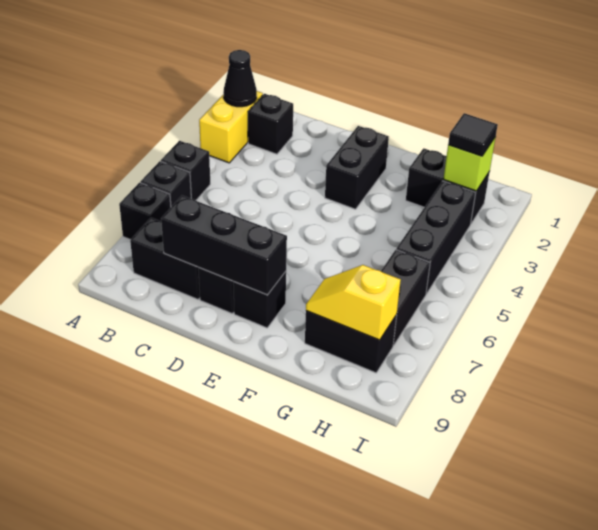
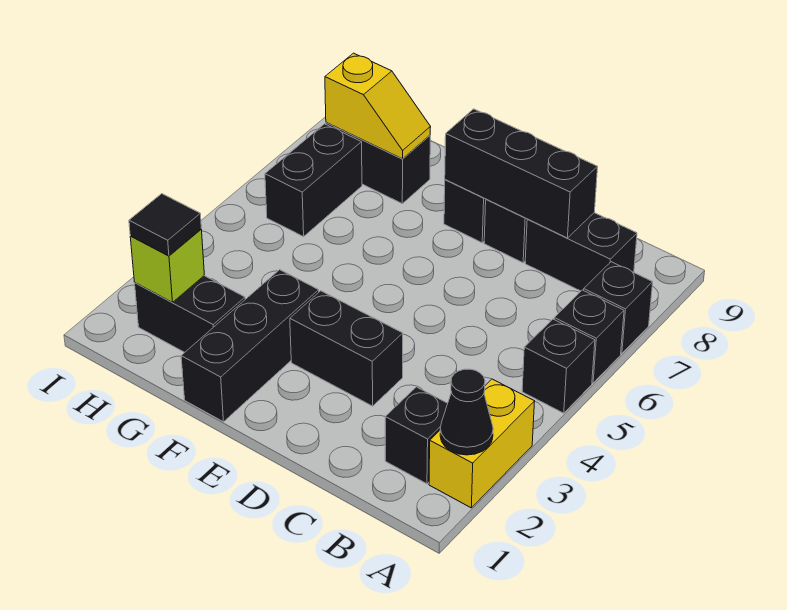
black brick E2:E3 level 1 -> black brick D3:E3 level 1
black brick H3:H5 level 1 -> black brick F1:F3 level 1

